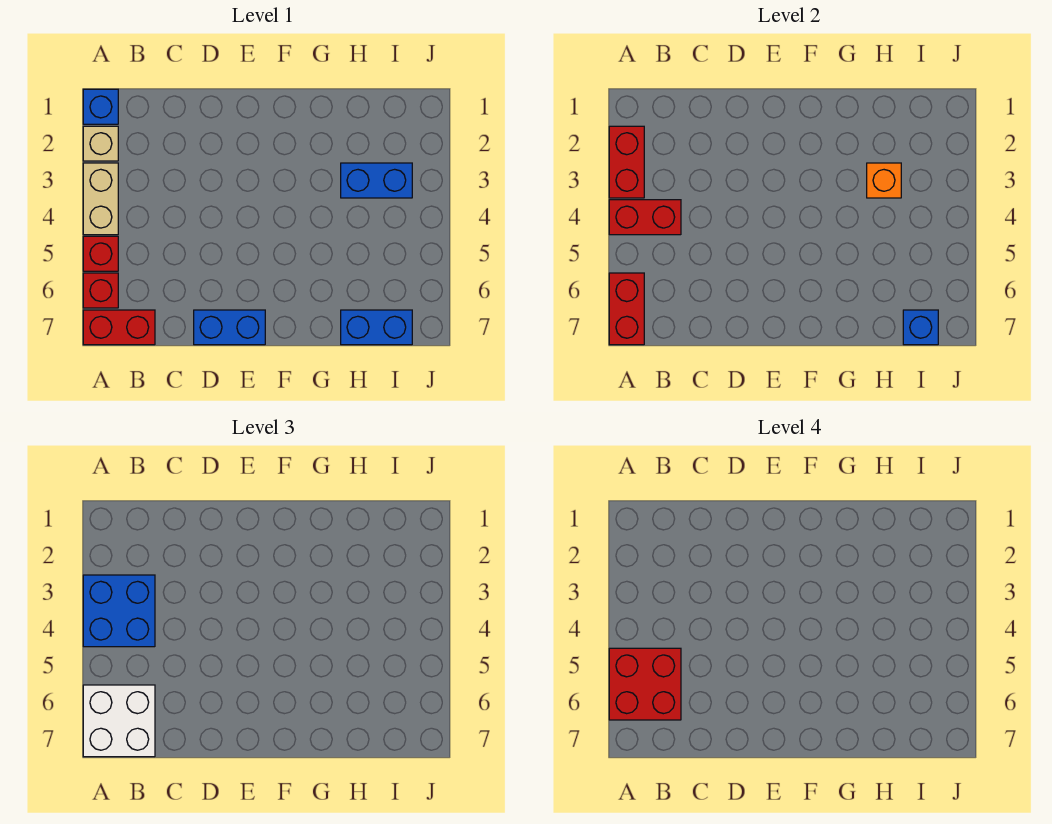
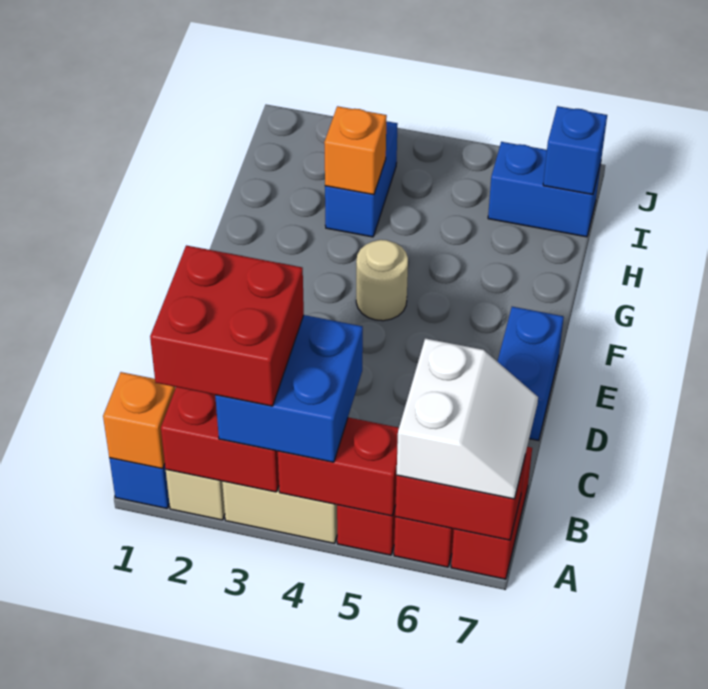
none -> orange brick A1 level 2
red brick A4:B4 level 2 -> red brick A4:A5 level 2
red brick A5:B6 level 4 -> red brick A2:B3 level 4
white brick A6:B7 level 3 -> white slope A6:B7 level 3 top 6
none -> tan round brick F4 level 1
blue brick H7:I7 level 1 -> blue brick I6:I7 level 1

